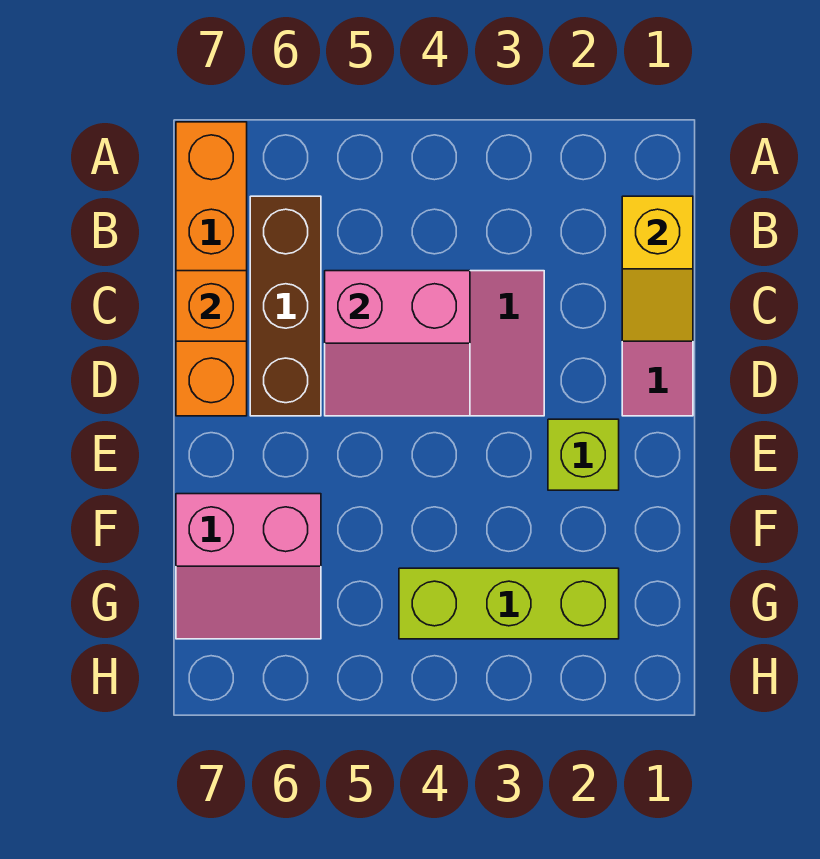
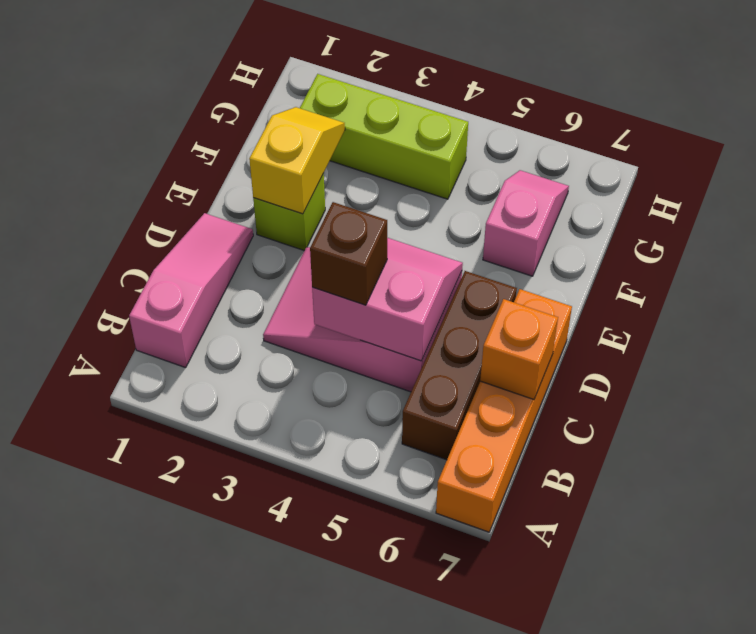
yellow slope B1:C1 level 2 top B -> yellow slope E2:F2 level 2 top E
none -> brown brick C4 level 3
pink slope F6:G7 level 1 top F -> pink slope F6:G6 level 1 top F

